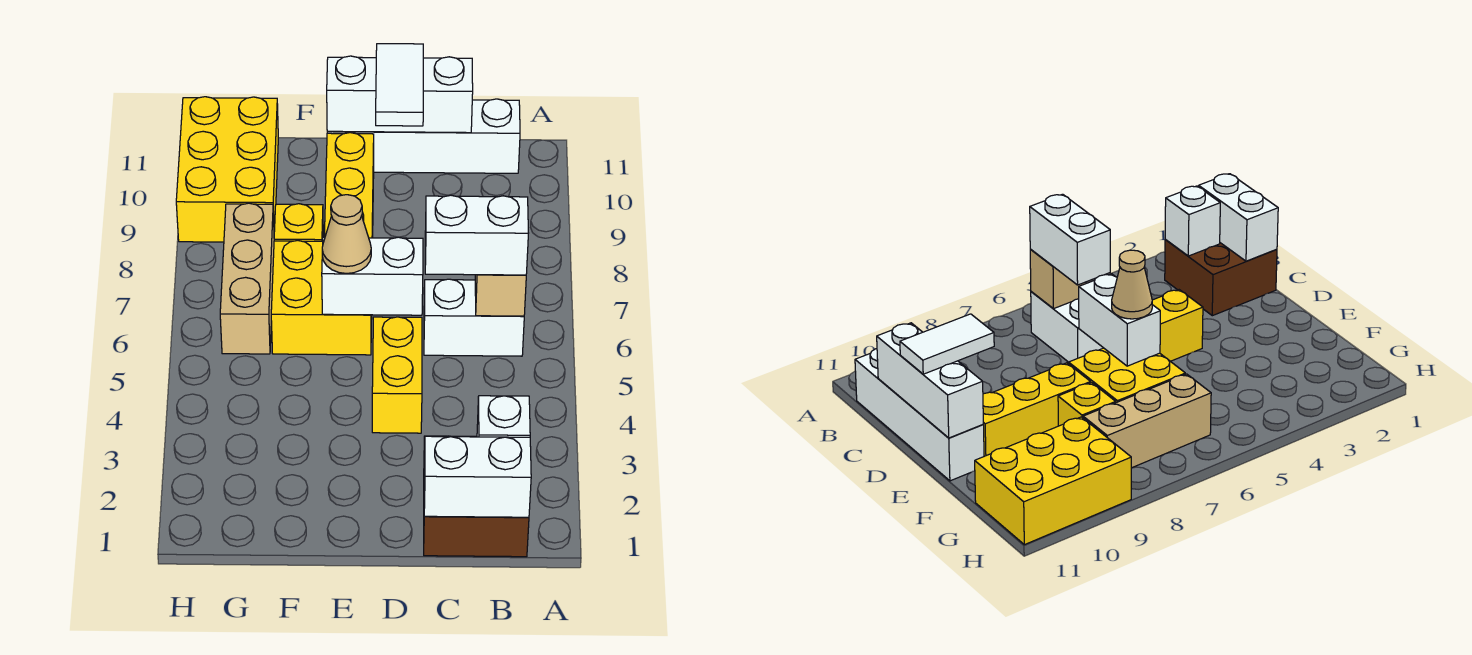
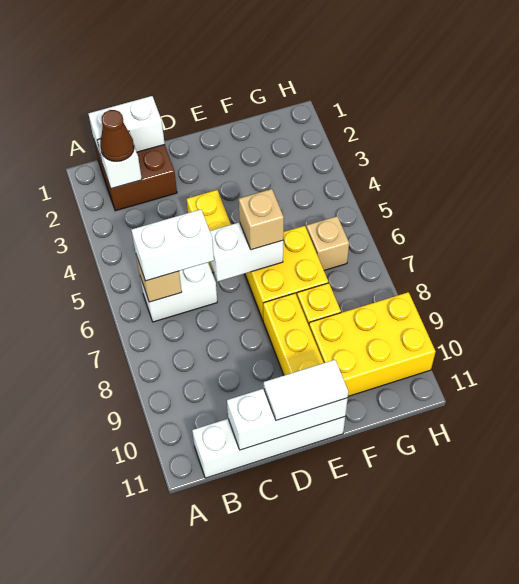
none -> brown cone B2 level 3
white tile D10:D11 level 3 -> white tile D11:E11 level 3
tan cone E6 level 3 -> tan brick E6 level 3
tan brick G6:G8 level 1 -> tan brick G6 level 1
yellow brick G9:H11 level 1 -> yellow brick F9:H10 level 1

